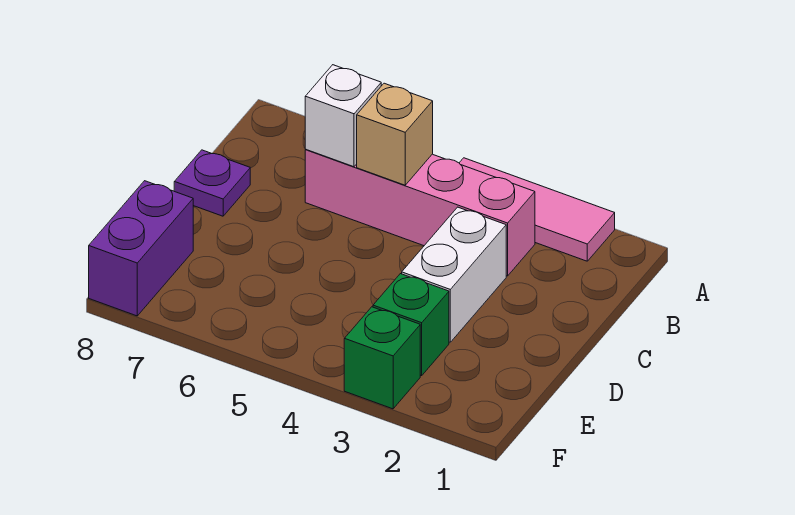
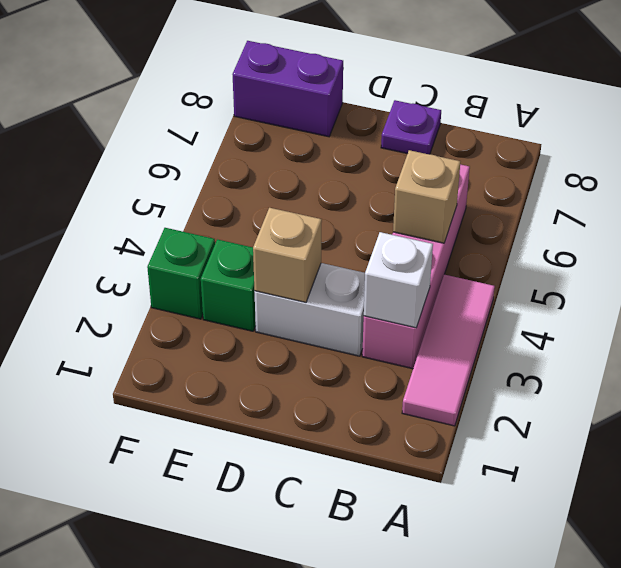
white brick B6 level 2 -> white brick B3 level 2
none -> tan brick D3 level 2

